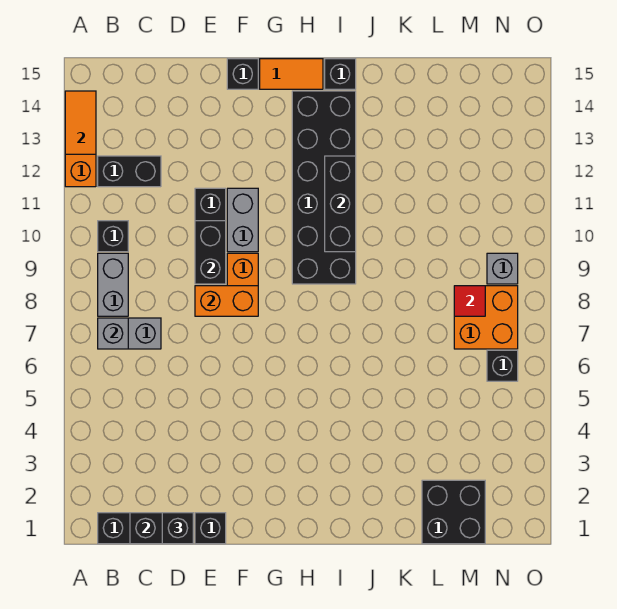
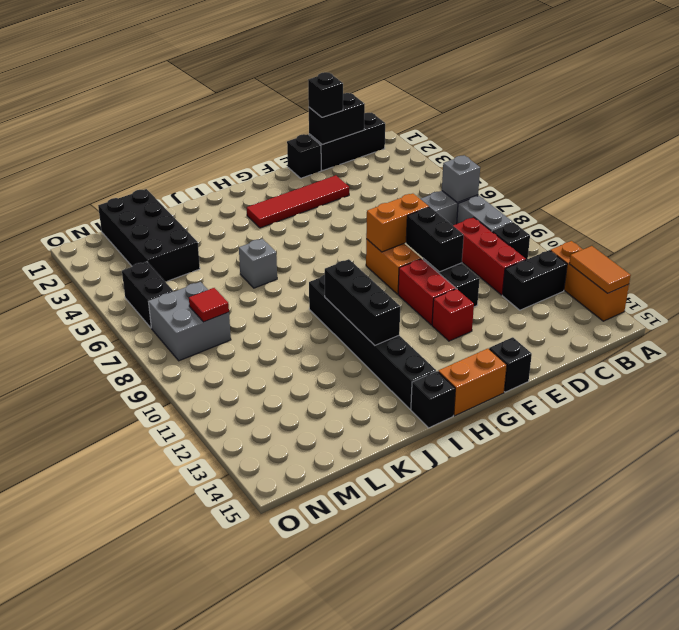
none -> red brick C9:C11 level 1
none -> red tile E3:H3 level 1
grey brick F10:F11 level 1 -> red brick F10:F11 level 1
none -> red brick F12 level 1
orange tile G15:H15 level 1 -> orange brick G15:H15 level 1
black brick H9:I14 level 1 -> black brick I9:I14 level 1
black brick L1:M2 level 1 -> black brick L1:M4 level 1
orange brick M7:N8 level 1 -> grey brick M7:N8 level 1
black brick N6 level 1 -> black brick N5:N6 level 1
grey brick N9 level 1 -> grey brick J6 level 1

